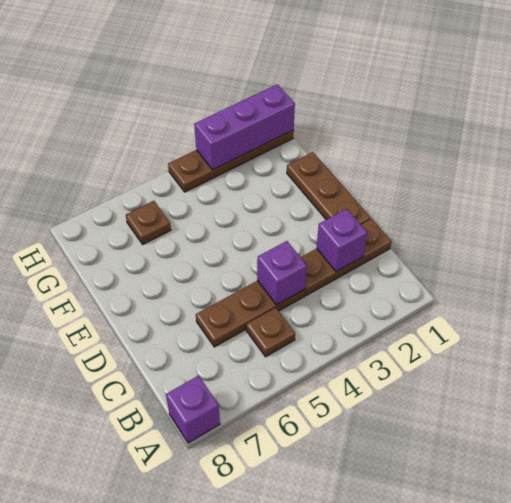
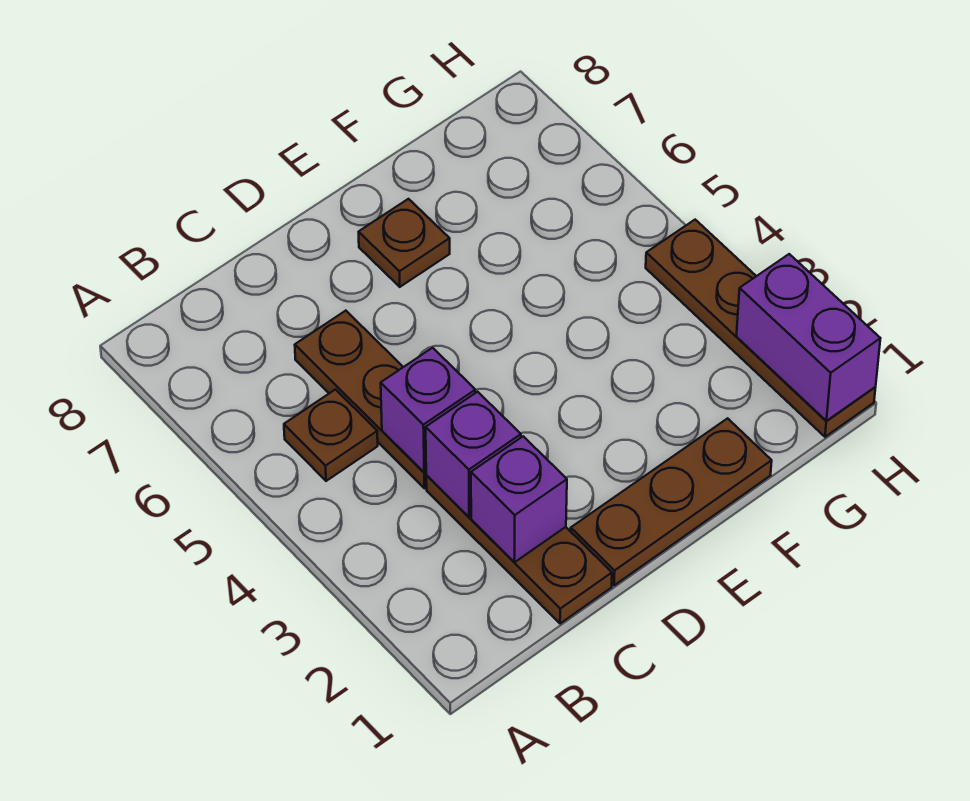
purple brick A8 level 1 -> purple brick C3 level 2
brown plate G6 level 1 -> brown plate E7 level 1
purple brick H1:H3 level 2 -> purple brick H1:H2 level 2

